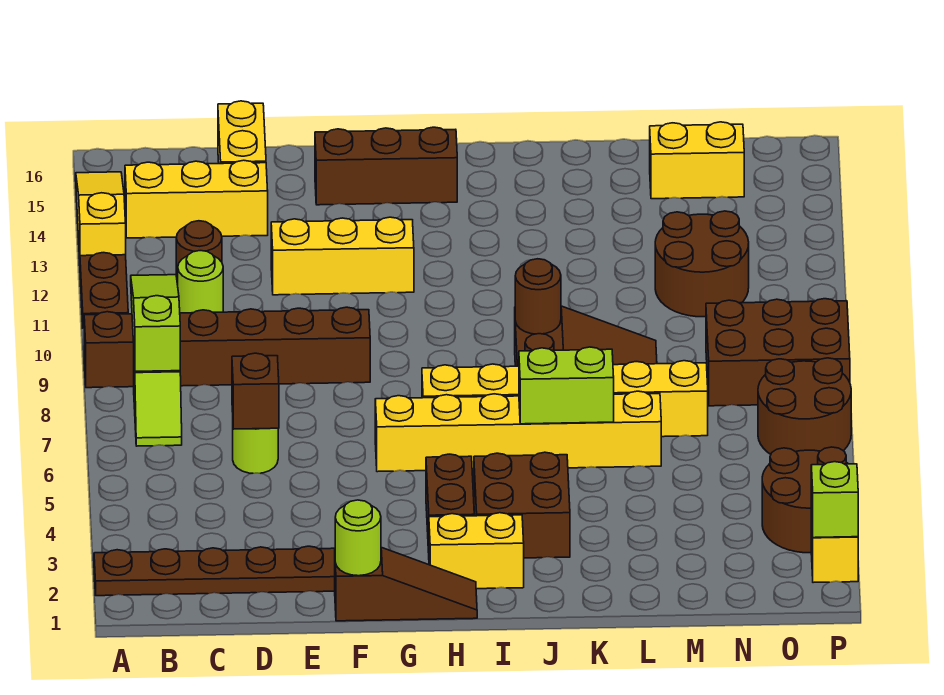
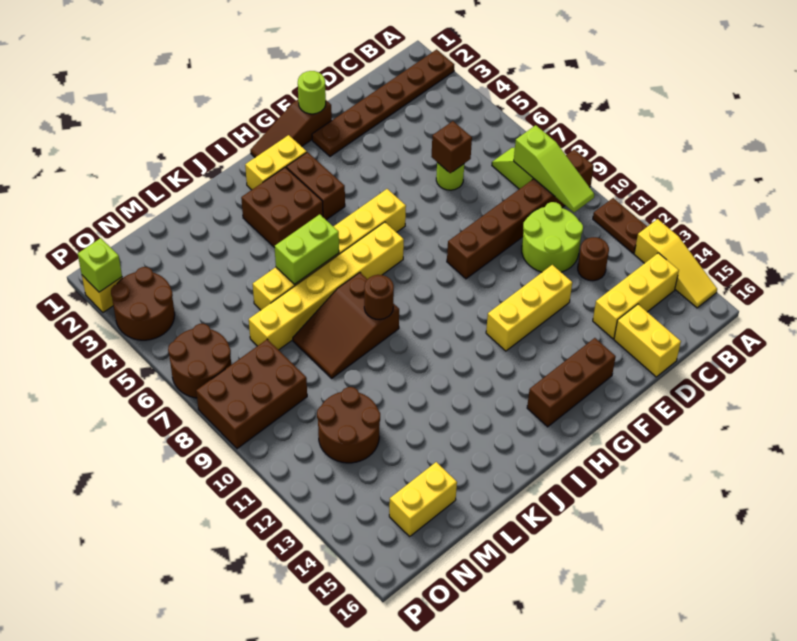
lime round brick C11 level 1 -> lime round brick C10:D11 level 1

